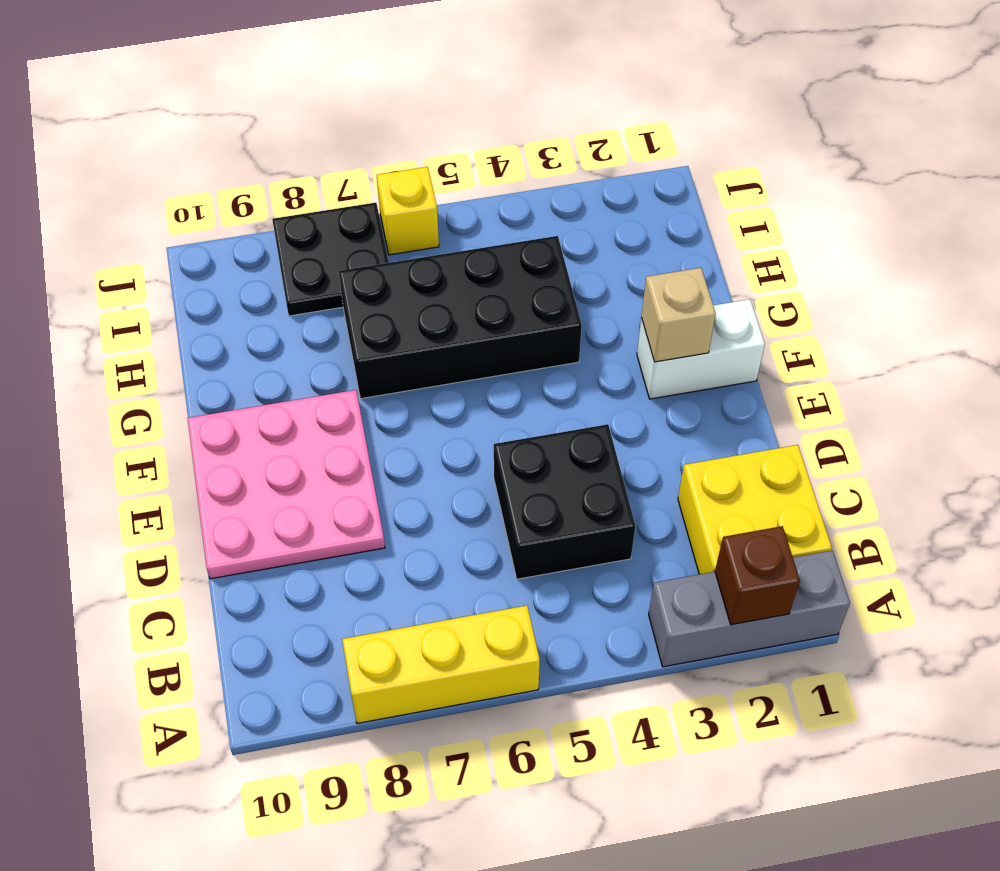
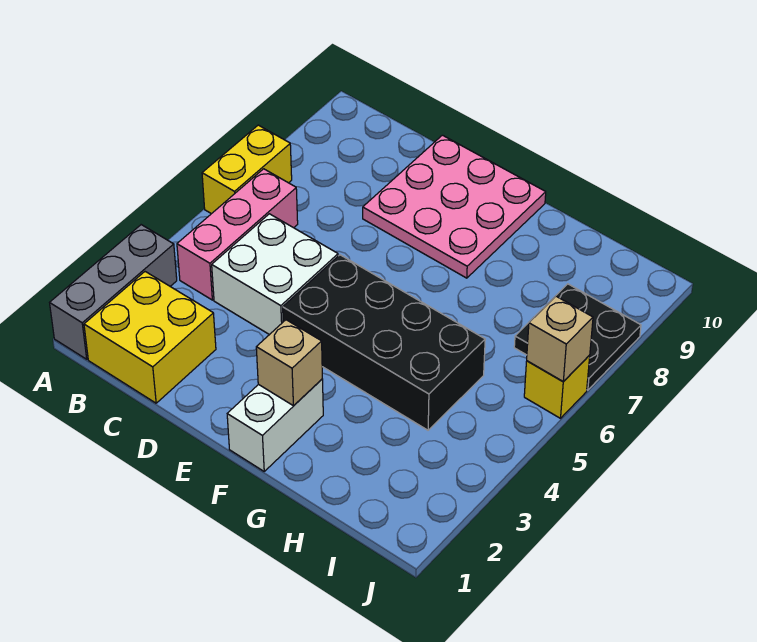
brown brick A2 level 2 -> none
yellow brick A6:A8 level 1 -> yellow brick A6:A7 level 1
none -> pink brick B4:B6 level 1
black brick C4:D5 level 1 -> white brick C4:D5 level 1
black brick G4:H7 level 1 -> black brick E4:H5 level 1
none -> tan brick J6 level 2

